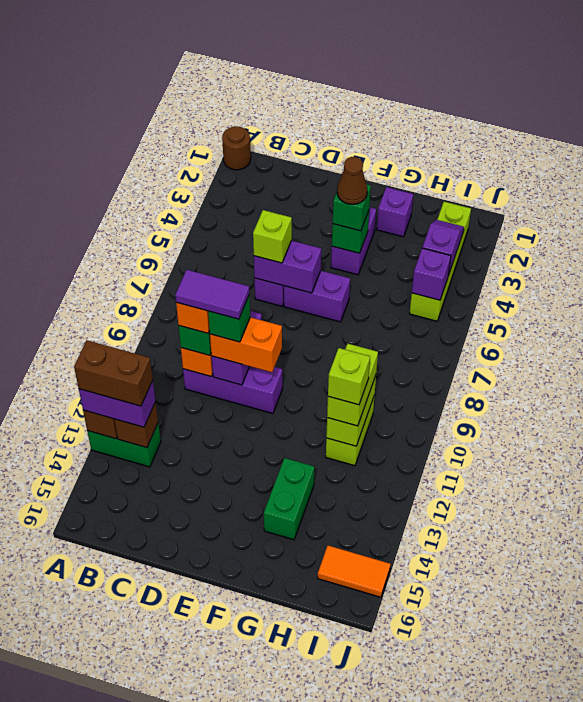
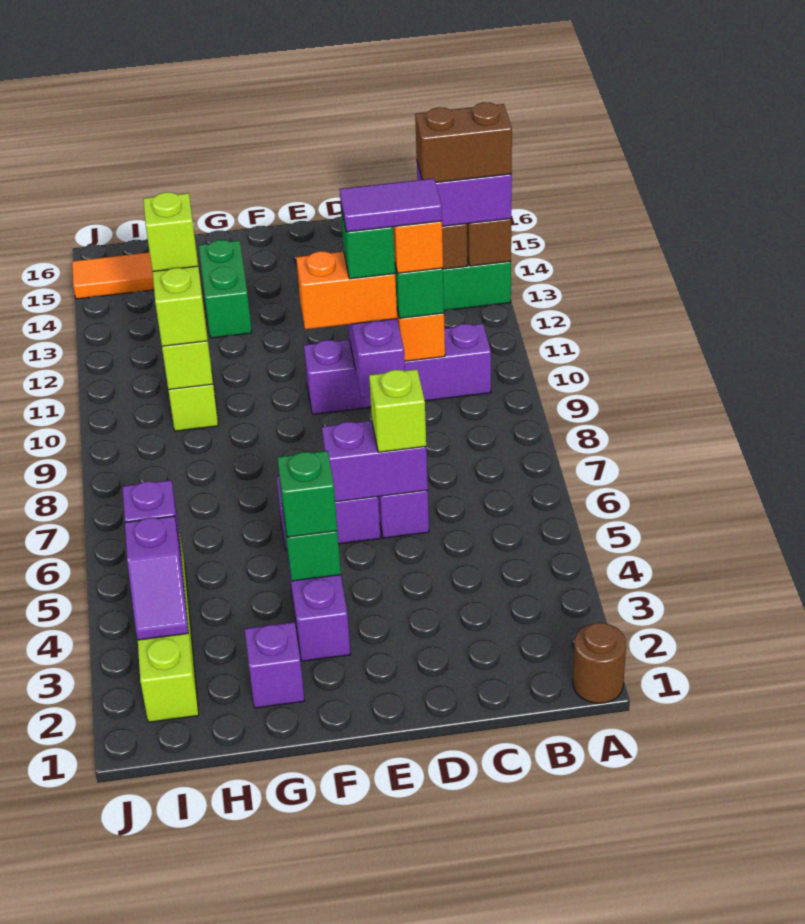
purple brick C10:E10 level 1 -> purple brick B10:E10 level 1
brown cone F4 level 4 -> none

